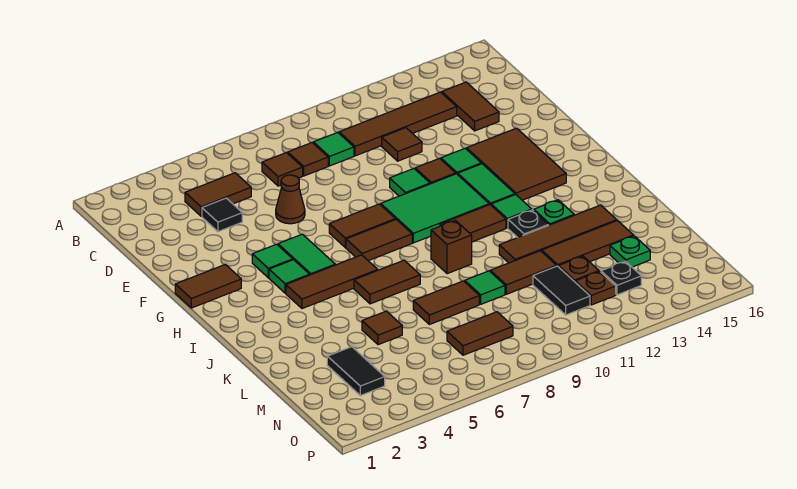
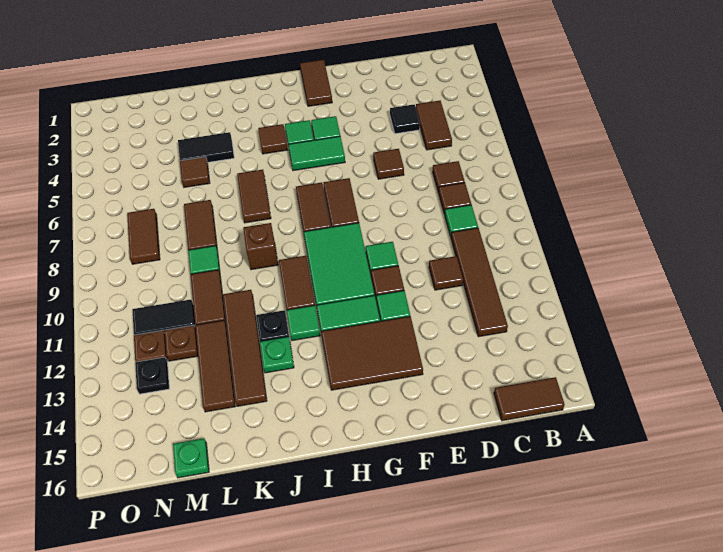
brown tile C14:D14 level 1 -> brown tile B16:C16 level 1
brown cone E6 level 1 -> brown tile E6 level 1
brown tile I4:I6 level 1 -> brown tile I4 level 1
black tile M3:N3 level 1 -> black tile K4:L4 level 1
green plate M14 level 1 -> green plate M16 level 1

